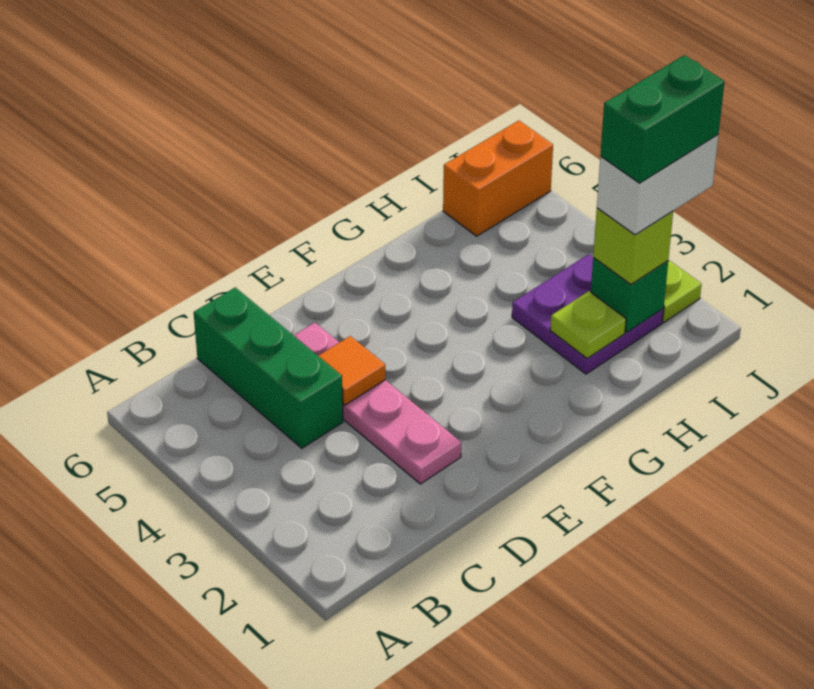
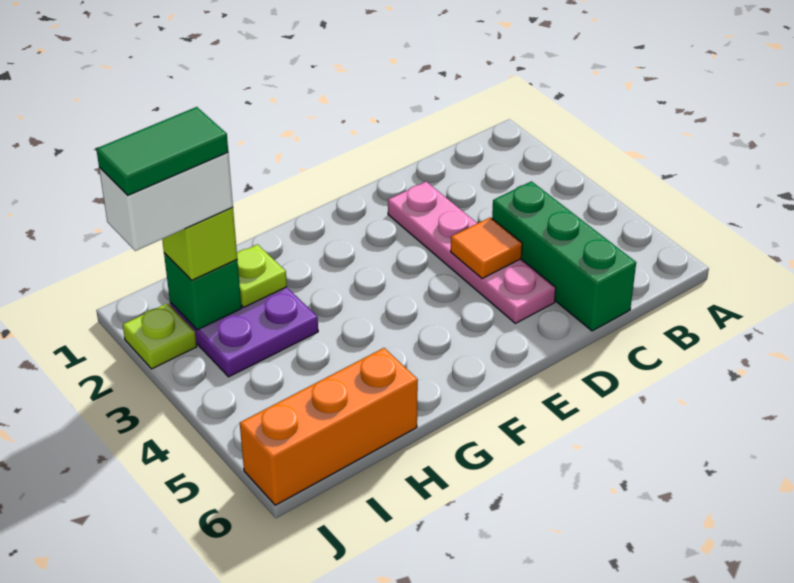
green brick I2:J2 level 5 -> green tile I2:J2 level 5
orange brick I6:J6 level 1 -> orange brick H6:J6 level 1

